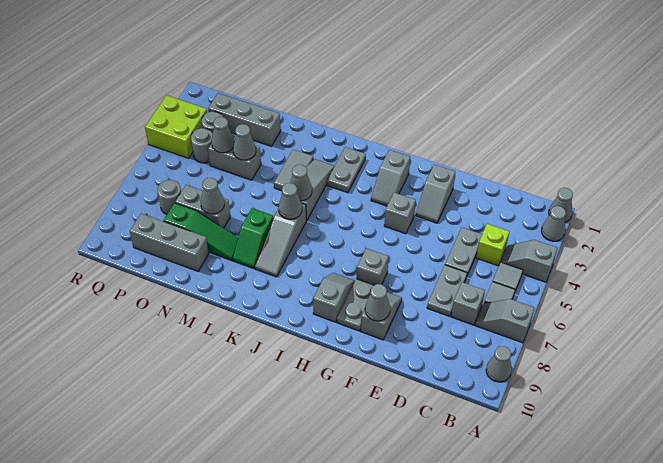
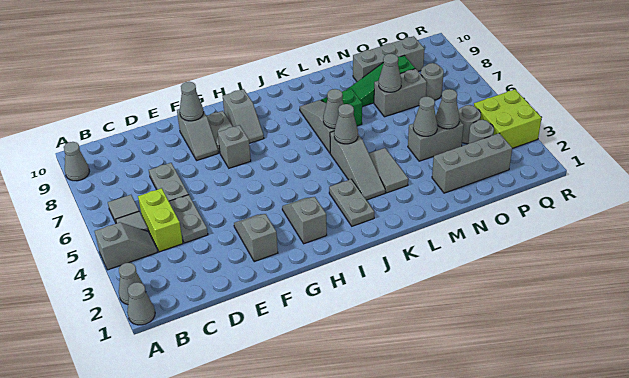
grey slope A7:B7 level 1 top A -> none
lime brick C4 level 1 -> lime brick C4:C5 level 1
grey brick C7 level 1 -> none
grey brick G4 level 1 -> none

